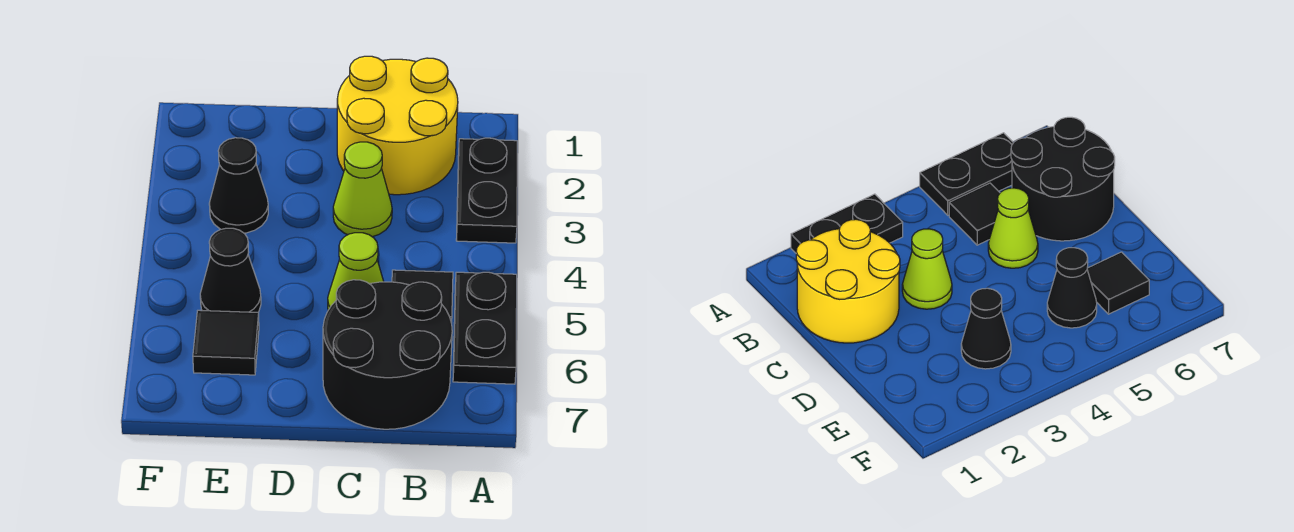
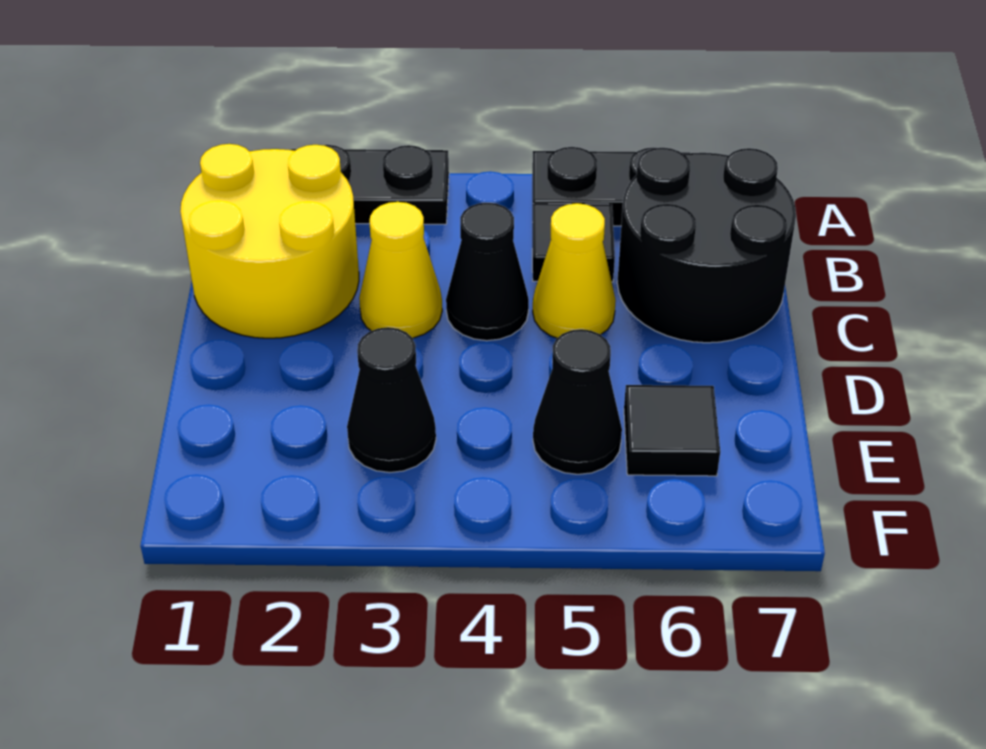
lime cone C3 level 1 -> yellow cone C3 level 1
none -> black cone C4 level 1
lime cone C5 level 1 -> yellow cone C5 level 1

